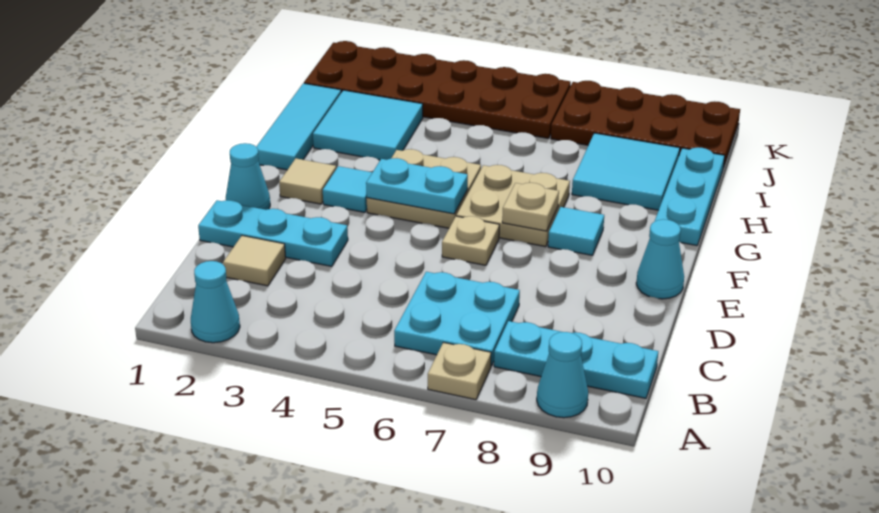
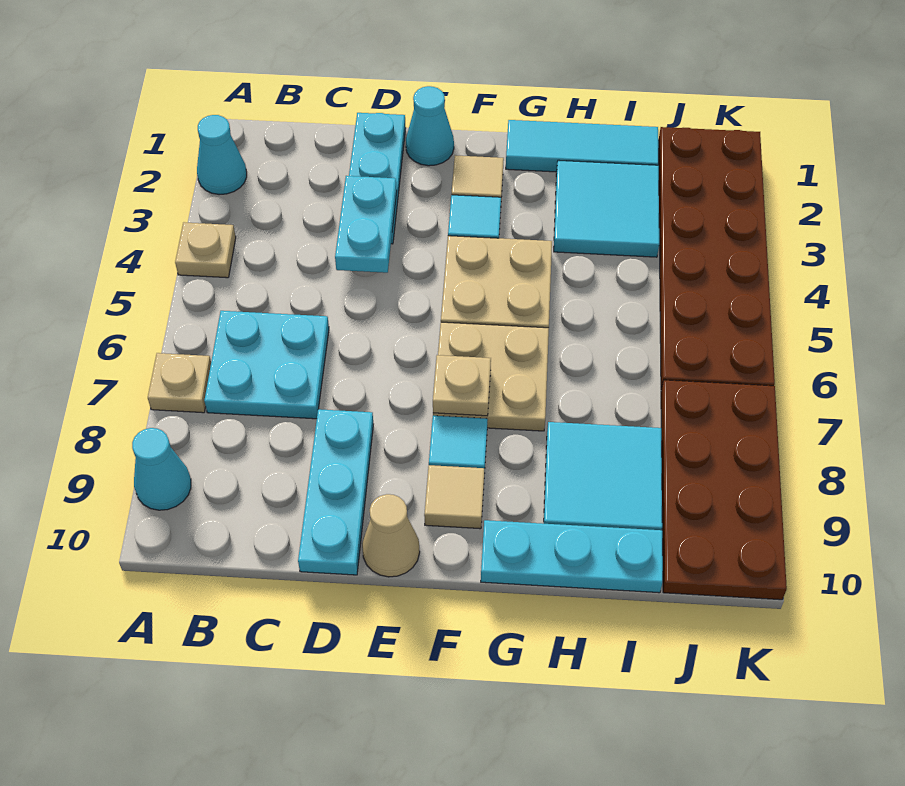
cyan plate B8:B10 level 1 -> cyan plate D8:D10 level 1
tan tile C2 level 1 -> tan tile F9 level 1
tan plate E6 level 1 -> tan plate A4 level 1
cyan cone E10 level 1 -> tan cone E10 level 1
cyan plate F4:F5 level 2 -> cyan plate D3:D4 level 2

